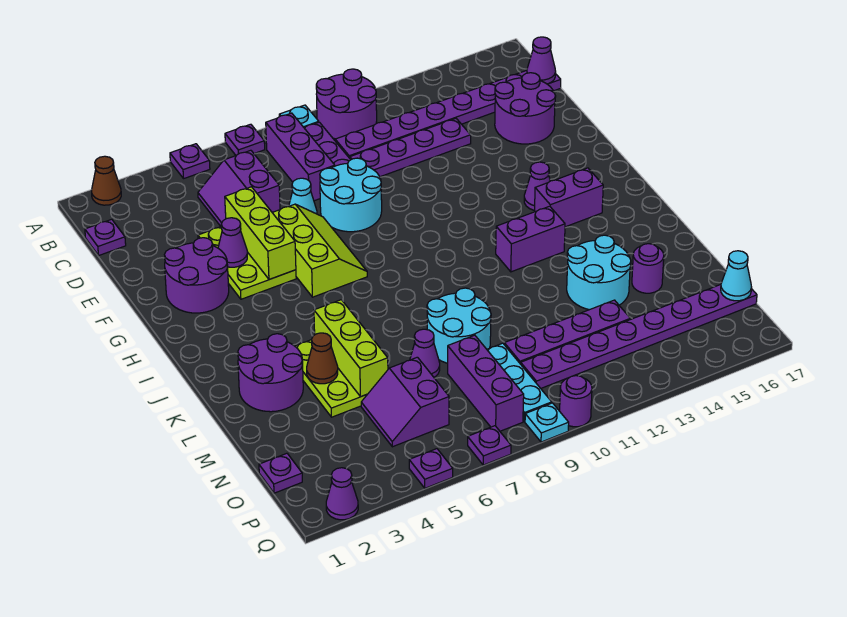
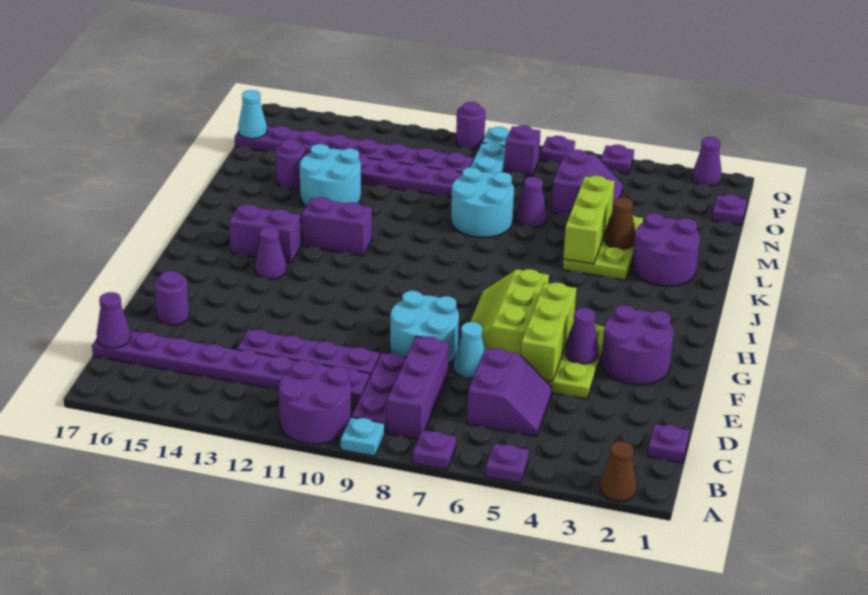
purple round brick D15:E16 level 1 -> purple round brick E16 level 1
purple brick N8:P8 level 1 -> purple brick P8 level 1

